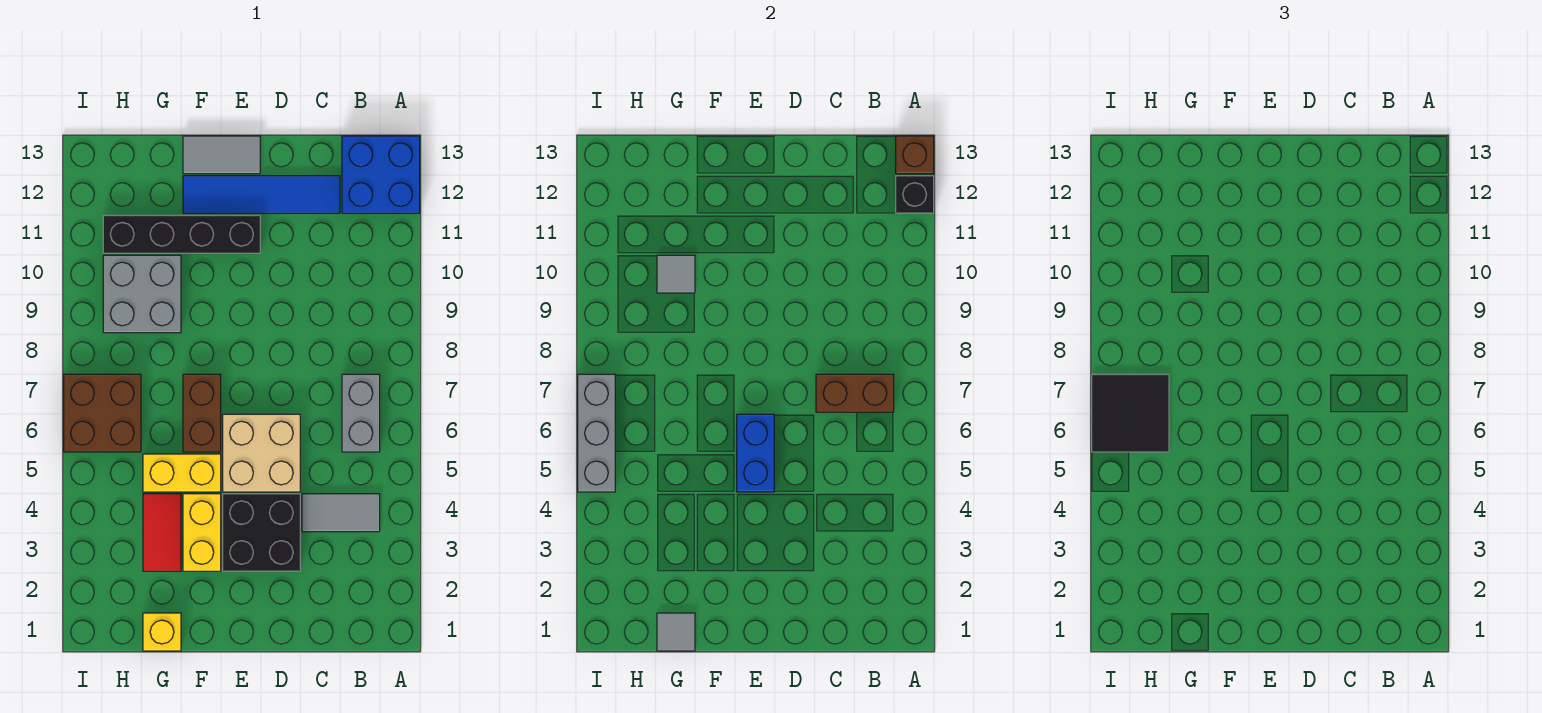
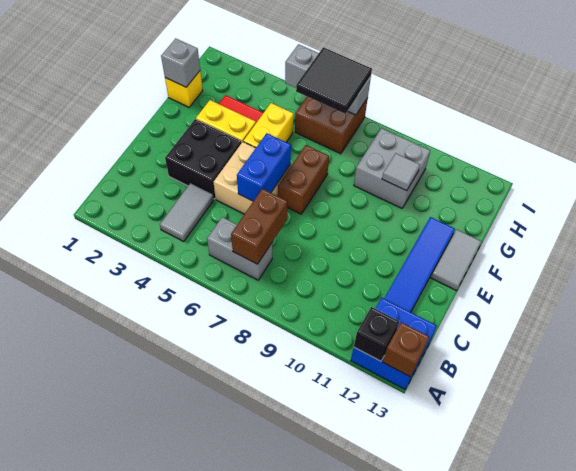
blue brick E5:E6 level 2 -> blue brick D6:E6 level 2
black brick E11:H11 level 1 -> none
brown brick F6:F7 level 1 -> brown brick E7:F7 level 1
grey tile G1 level 2 -> grey brick G1 level 2

